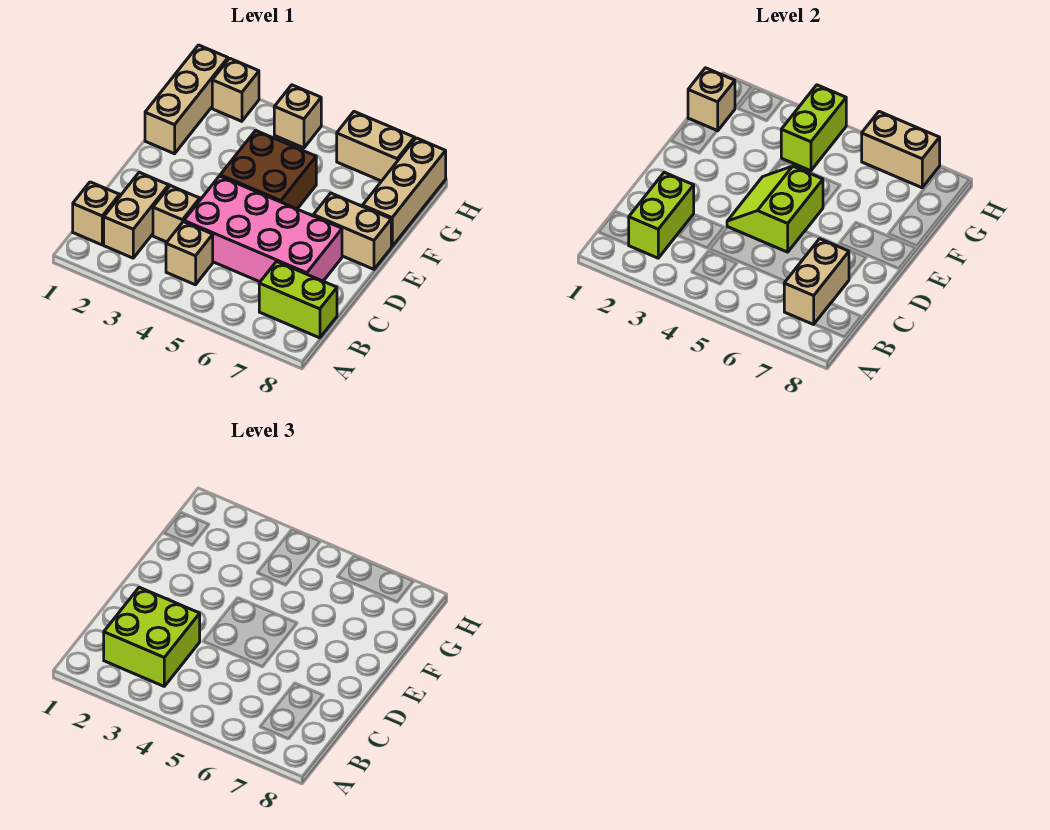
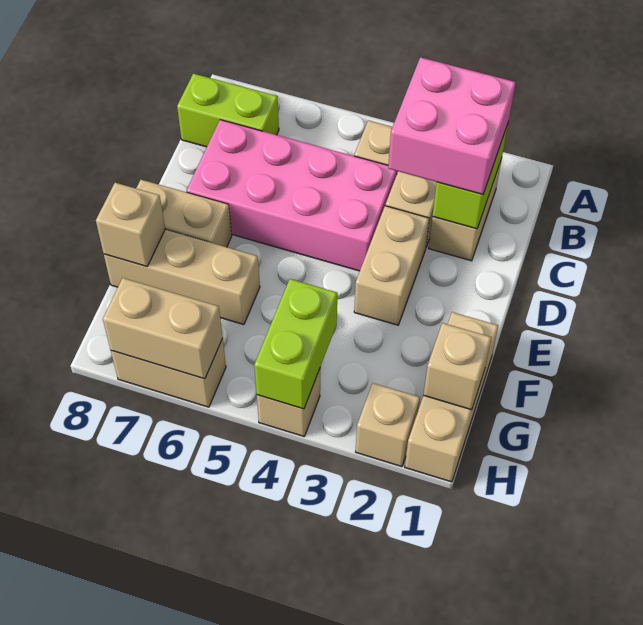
tan brick B1 level 1 -> tan brick F8 level 2
lime brick B2:C3 level 3 -> pink brick B2:C3 level 3
tan brick B7:C7 level 2 -> tan brick D3:E3 level 1
lime slope D4:E5 level 2 top 5 -> none
brown brick E4:F5 level 1 -> none
tan brick F8:H8 level 1 -> tan brick F6:F8 level 1

